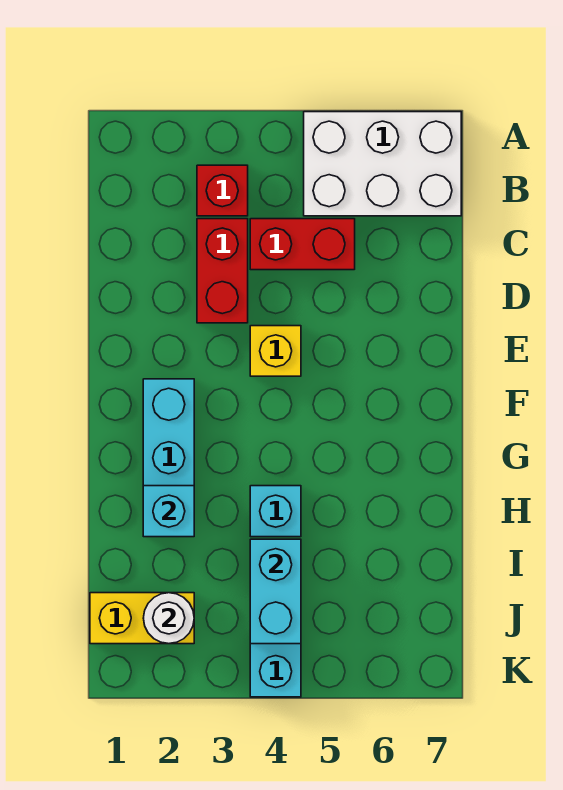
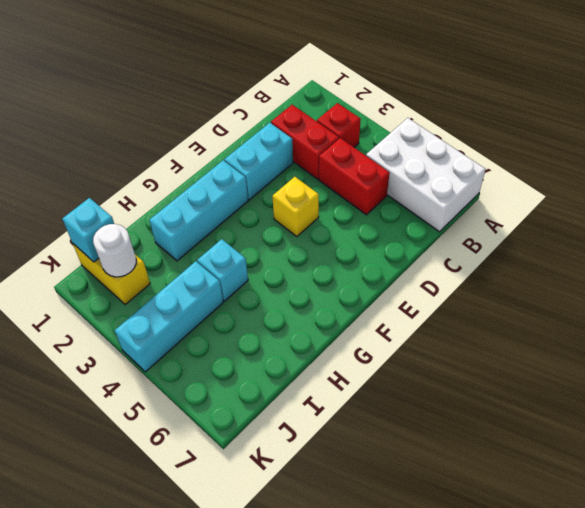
red brick C3:D3 level 1 -> red brick C2:C3 level 1
cyan brick H2 level 2 -> cyan brick J1 level 2
cyan brick I4:J4 level 2 -> cyan brick D2:E2 level 1

